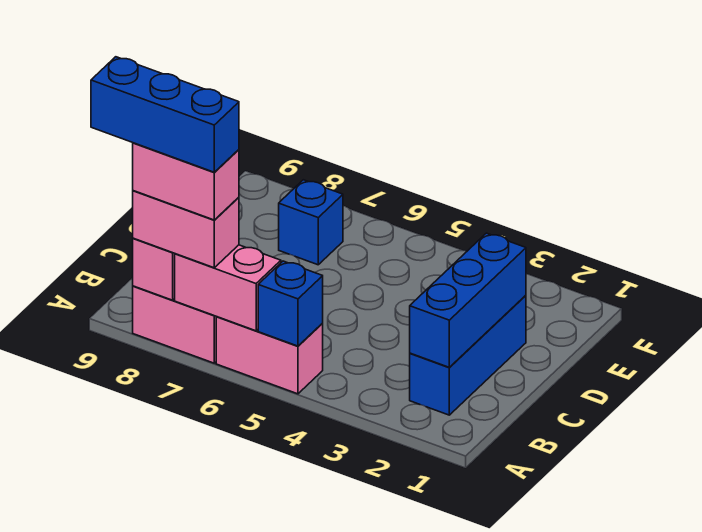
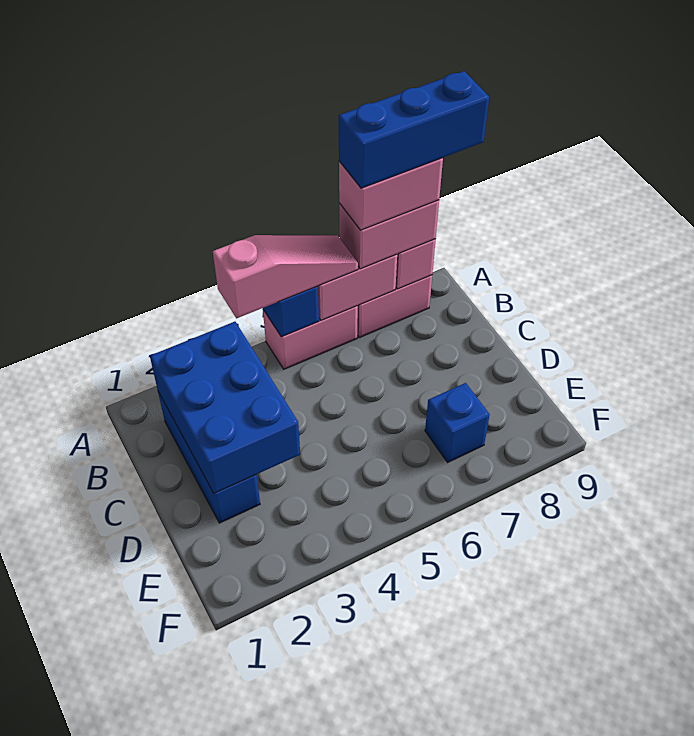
none -> pink slope A4:A6 level 3 top 4
blue brick B2:D2 level 2 -> blue brick B2:D3 level 2

